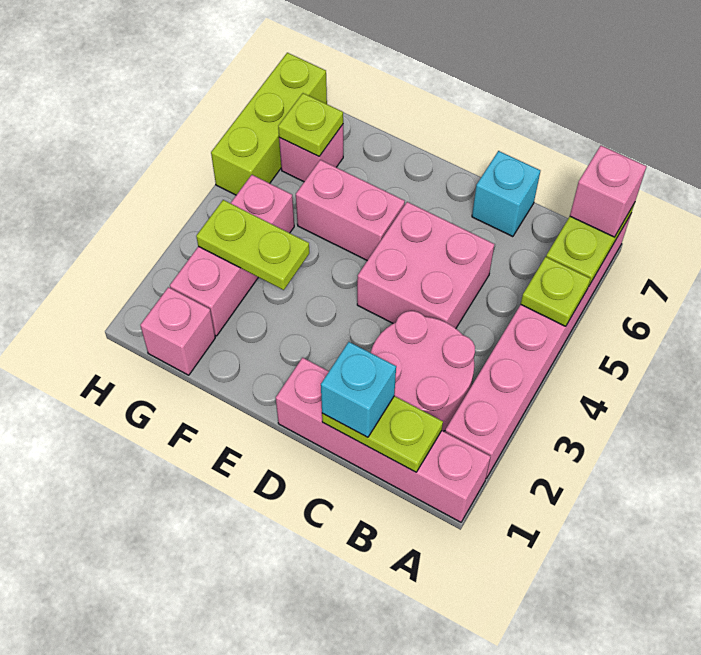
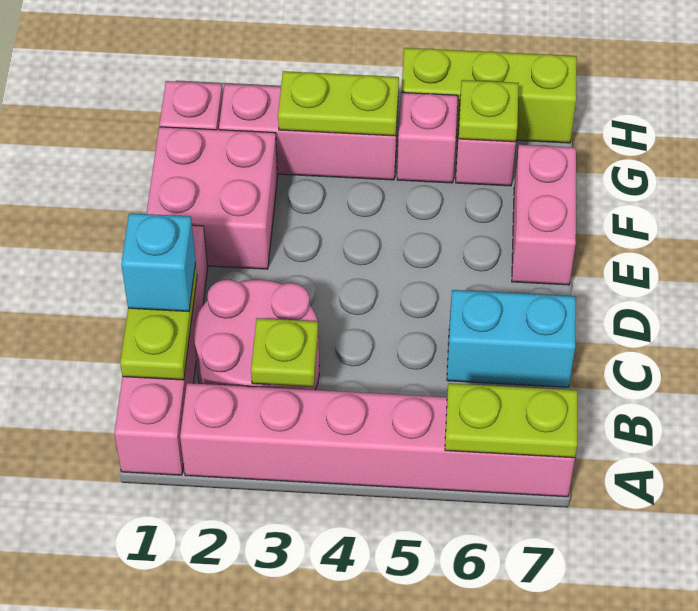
lime plate A5 level 2 -> lime plate B3 level 2
pink brick A7 level 3 -> pink brick G5 level 1
pink brick C4:D5 level 1 -> pink brick E1:F2 level 1
cyan brick C7 level 1 -> cyan brick C6:C7 level 1
pink brick E5:F5 level 1 -> pink brick E7:F7 level 1
lime plate F3:G3 level 2 -> lime plate G3:G4 level 2

